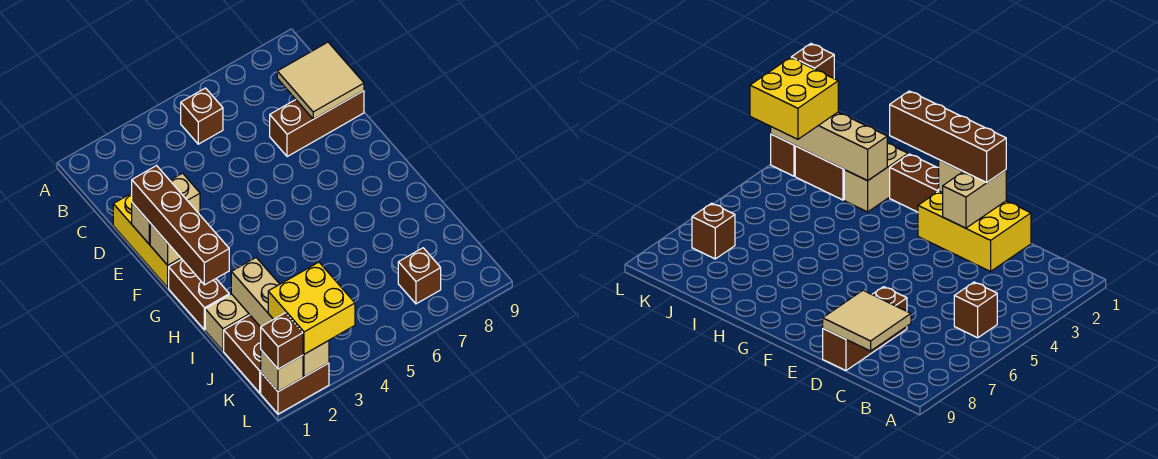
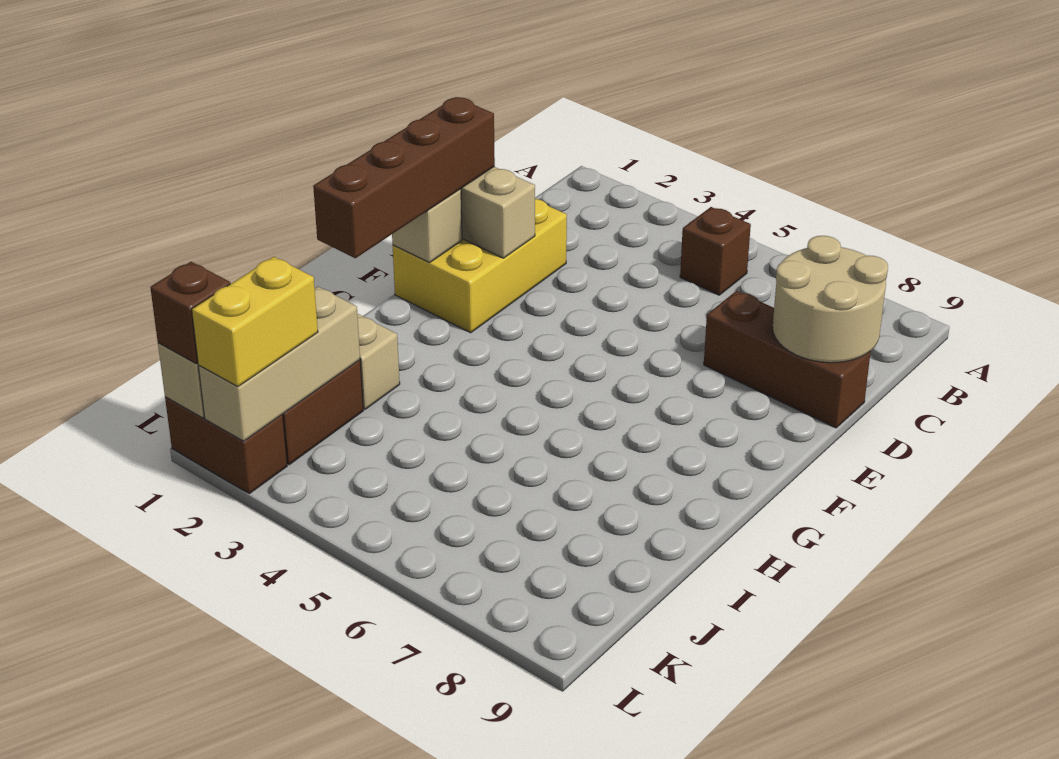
tan tile C8:D9 level 2 -> tan round brick C8:D9 level 2
brown brick G1:H1 level 1 -> none
tan brick I2:L2 level 2 -> tan brick J2:L2 level 2
yellow brick K2:L3 level 3 -> yellow brick K2:L2 level 3
brown brick K7 level 1 -> none

